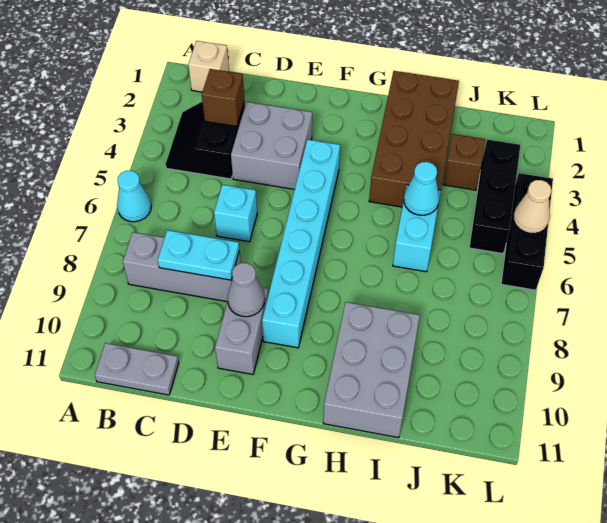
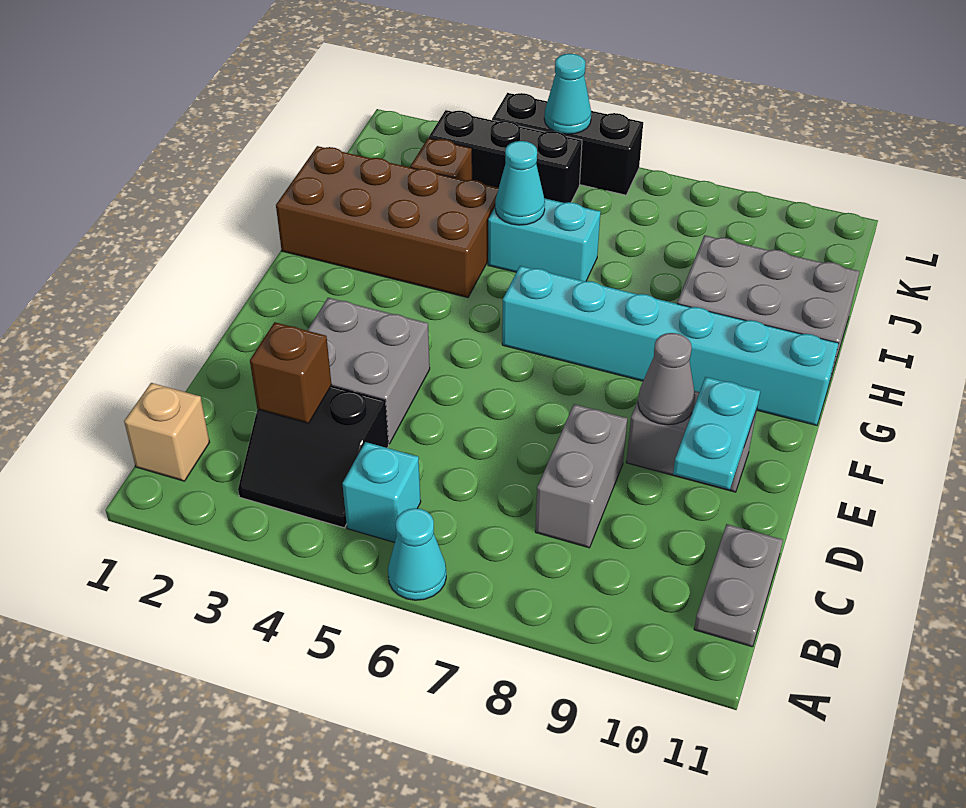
grey brick B8:D8 level 1 -> grey brick C8:D8 level 1
cyan plate C8:D8 level 2 -> cyan plate D10:E10 level 2
cyan brick D6 level 1 -> cyan brick B5 level 1
cyan brick F4:F9 level 1 -> cyan brick G6:G11 level 1
tan cone L5 level 2 -> cyan cone L5 level 2

